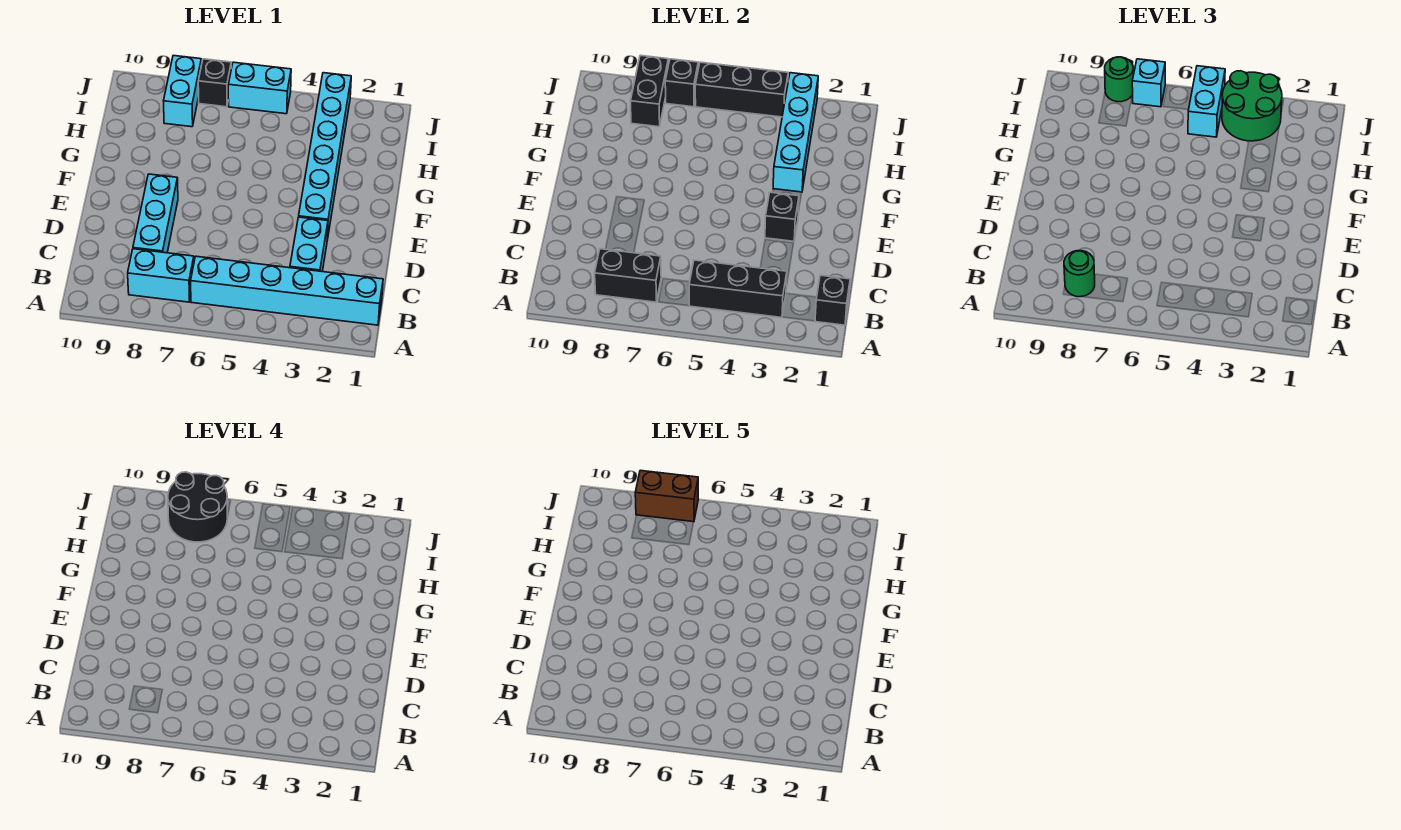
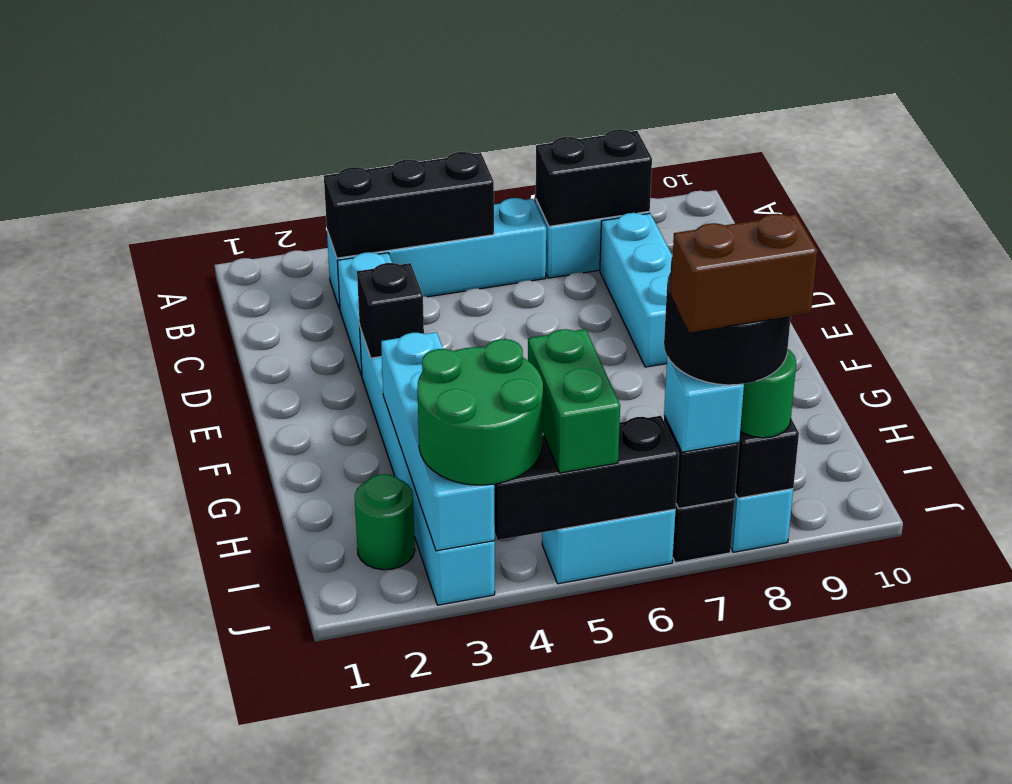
cyan brick B1:B6 level 1 -> cyan brick B3:B6 level 1
black brick B1 level 2 -> none
green round brick B8 level 3 -> green round brick I2 level 1
cyan brick I5:J5 level 3 -> green brick I5:J5 level 3

